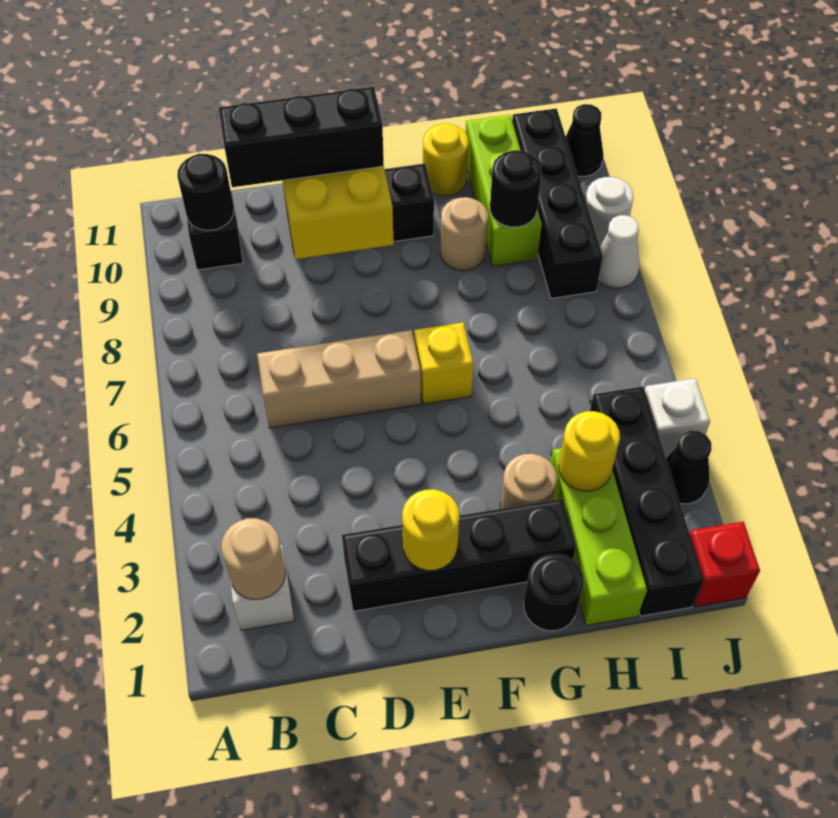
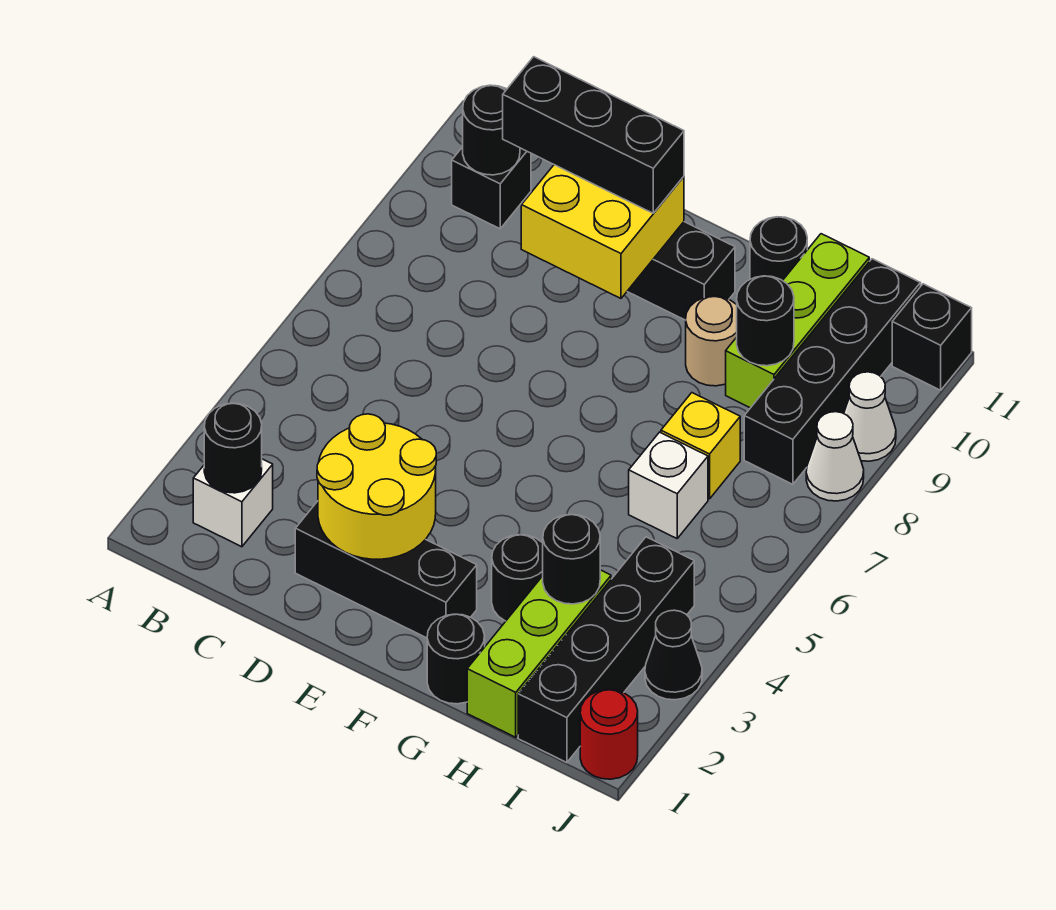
tan round brick B2 level 2 -> black round brick B2 level 2
tan brick C6:E6 level 1 -> none
black brick D2:G2 level 1 -> black brick D2:F2 level 1
yellow round brick E2 level 2 -> yellow round brick D2:E3 level 2
yellow brick F6 level 1 -> yellow brick H7 level 1
tan round brick G3 level 1 -> black round brick G3 level 1
yellow round brick G11 level 1 -> black round brick G11 level 1
yellow round brick H3 level 2 -> black round brick H3 level 2
red brick J1 level 1 -> red round brick J1 level 1
white brick J4 level 1 -> white brick H6 level 1
white round brick J9 level 1 -> white cone J9 level 1
black cone J11 level 1 -> black brick J11 level 1

